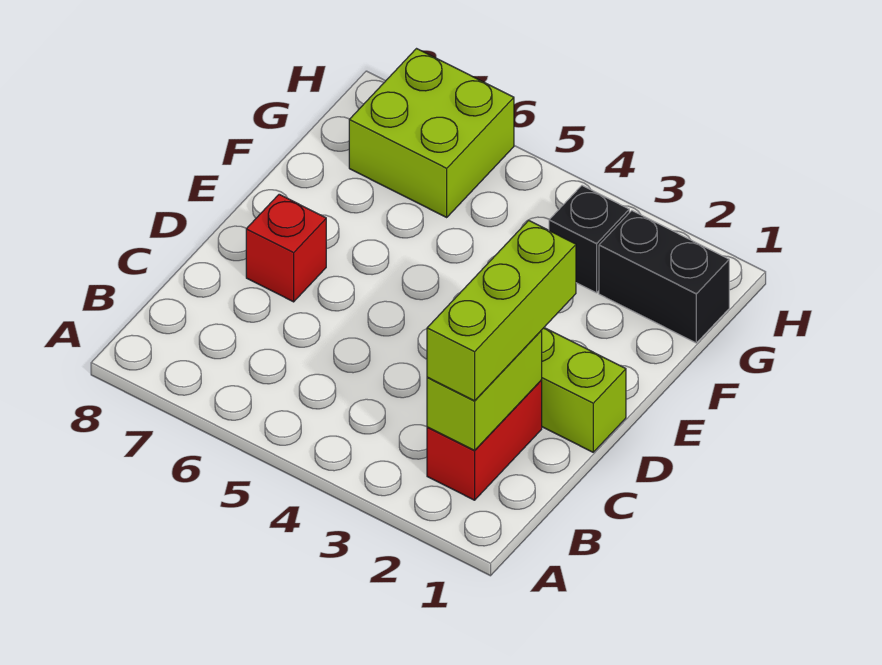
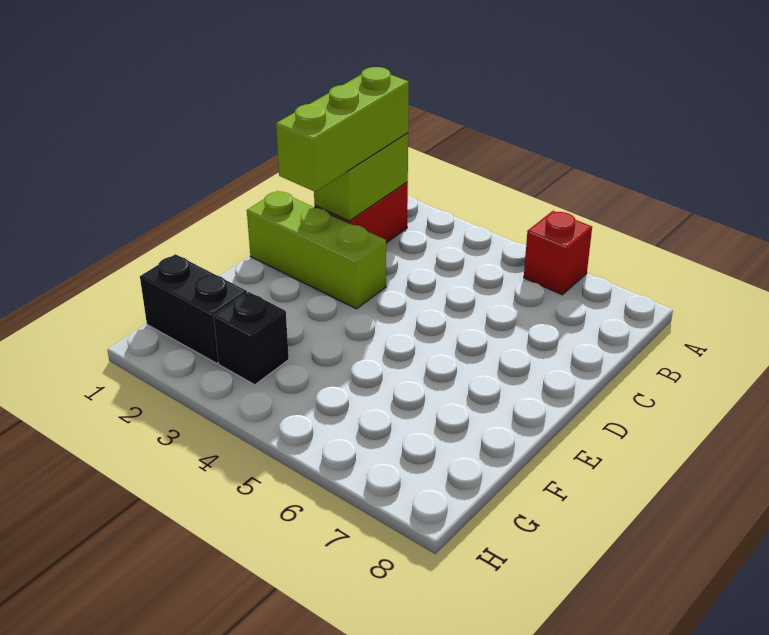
red brick D7 level 1 -> red brick A6 level 1
lime brick G6:H7 level 1 -> none

